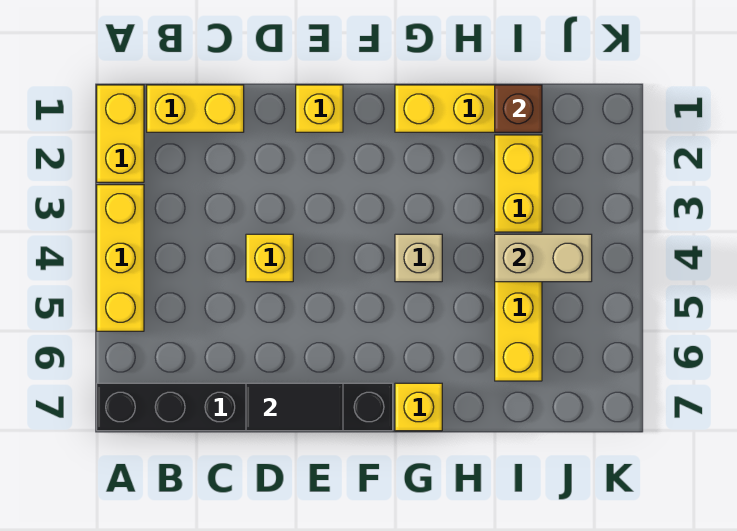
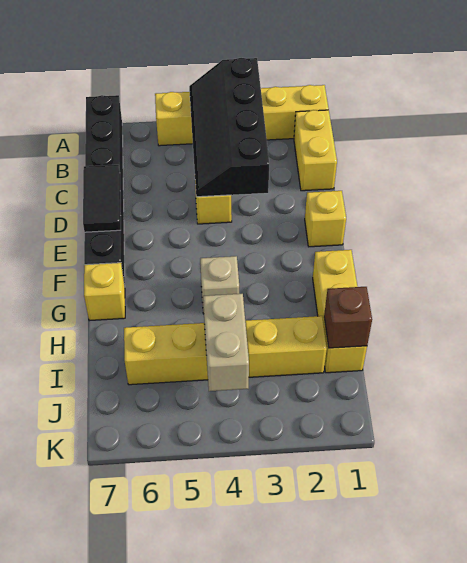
none -> black slope A3:D4 level 2 top 3

